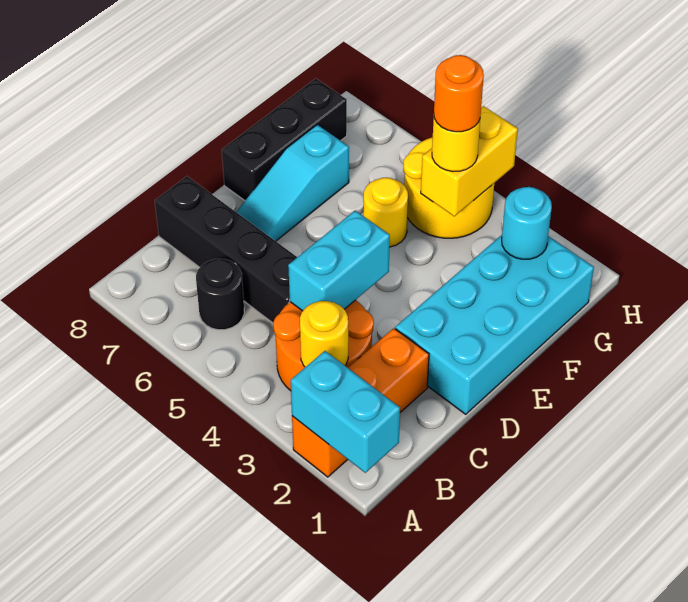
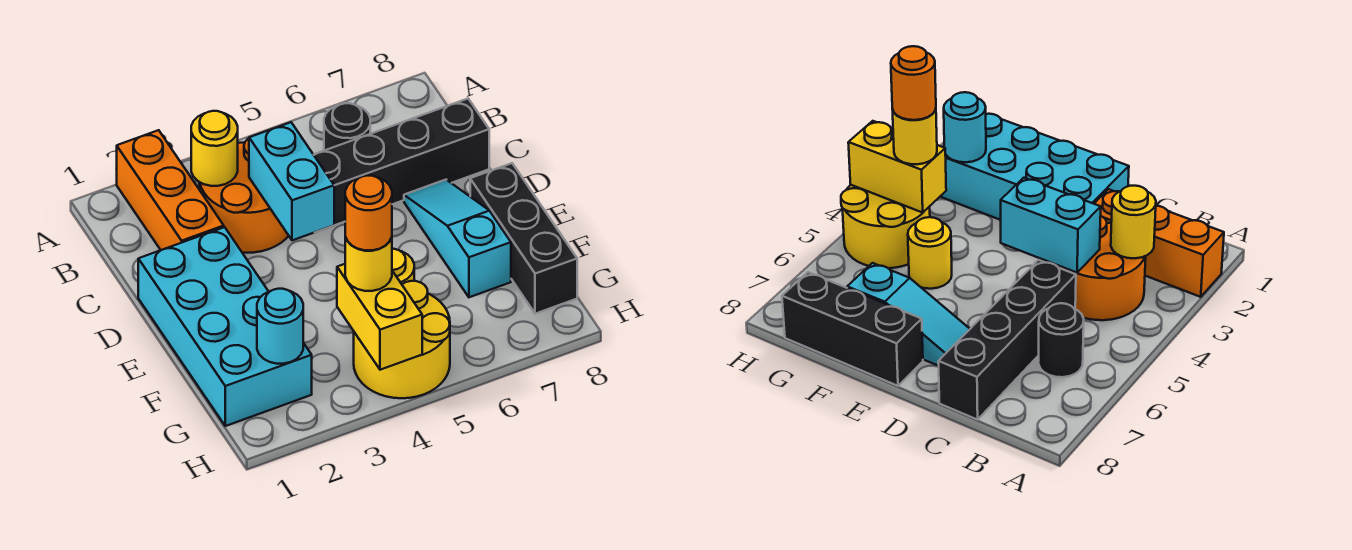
cyan brick A1:A2 level 2 -> none

